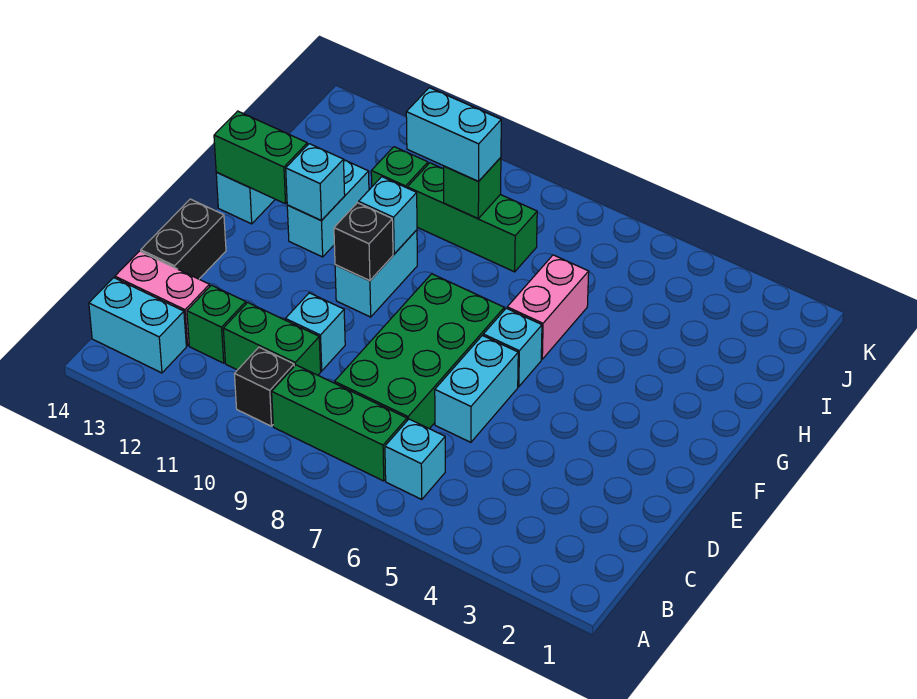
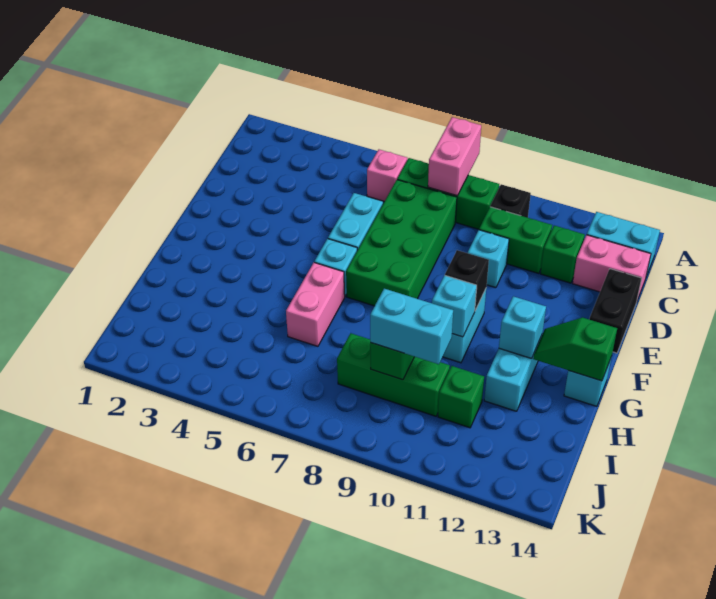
none -> pink brick A8:B8 level 2
cyan brick B6 level 1 -> pink brick B6 level 1
green brick G13:G14 level 2 -> green slope G13:G14 level 2 top 14

